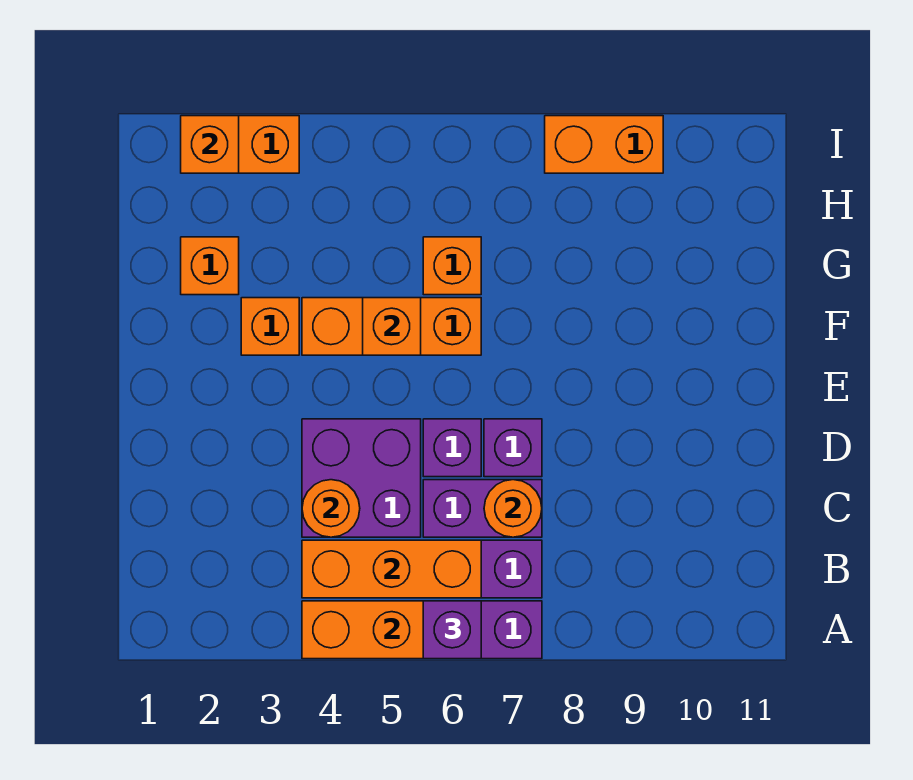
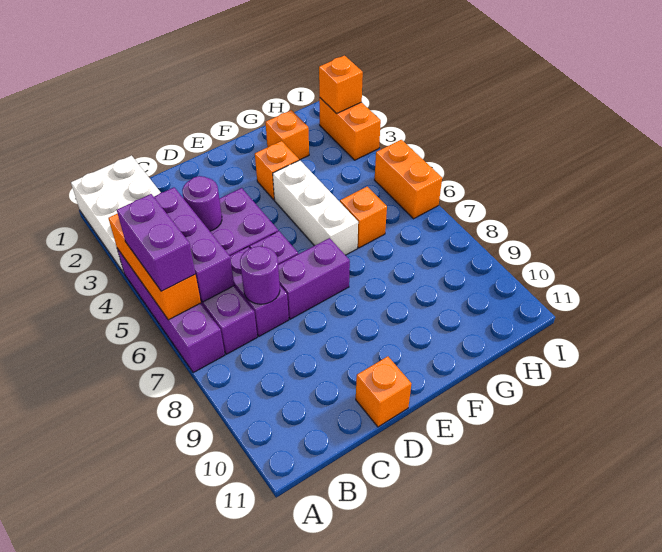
none -> white brick A1:B3 level 1
purple brick A6 level 3 -> purple brick A5:A6 level 3
orange brick B4:B6 level 2 -> purple brick B4:B6 level 2
orange round brick C4 level 2 -> purple round brick C4 level 2
orange round brick C7 level 2 -> purple round brick C7 level 2
purple brick D7 level 1 -> purple brick D7:E7 level 1
orange brick F4:F6 level 1 -> white brick F4:F6 level 1
orange brick F5 level 2 -> orange brick D11 level 1
orange brick I8:I9 level 1 -> orange brick I5:I6 level 1

